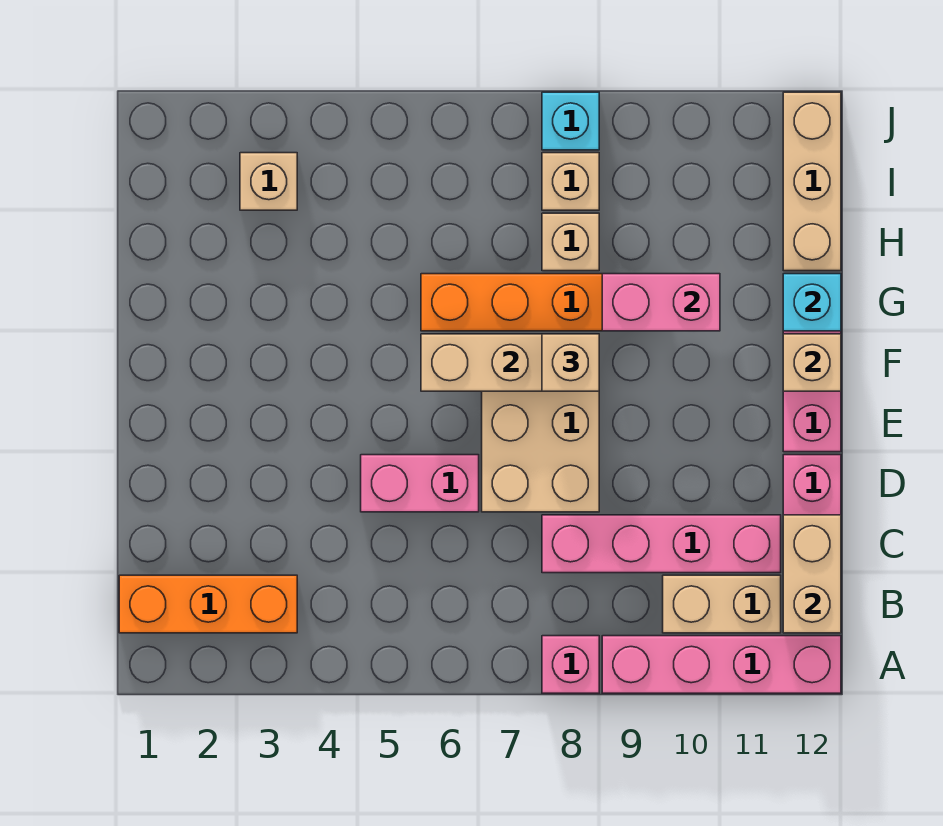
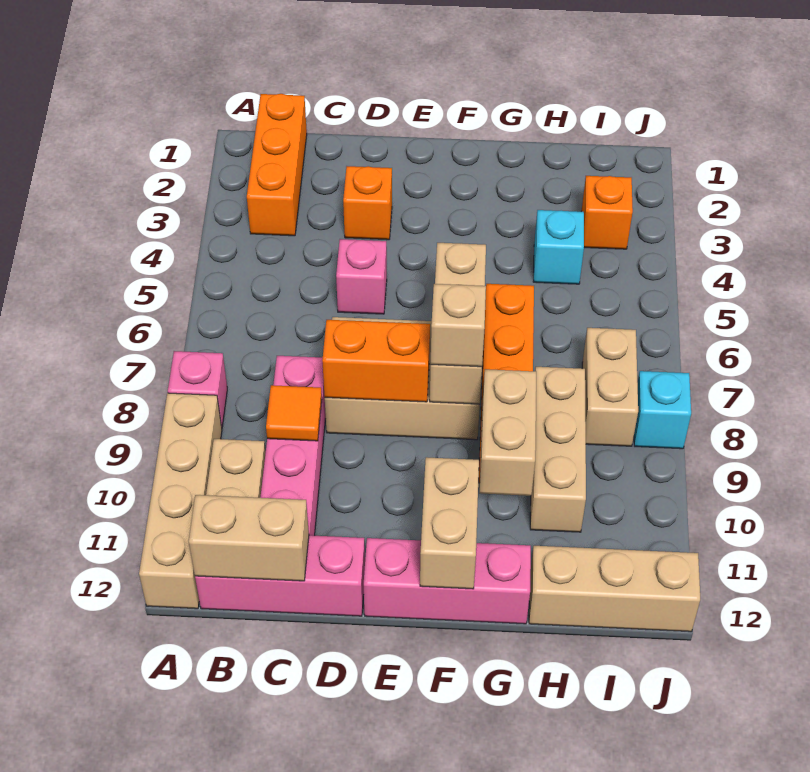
pink brick A9:A12 level 1 -> tan brick A9:A12 level 1
none -> orange tile C9 level 2
none -> orange brick D3 level 1
pink brick D5:D6 level 1 -> pink brick D5 level 1
none -> orange brick D8:E8 level 2
tan brick F12 level 2 -> tan brick F11:F12 level 2
pink brick G9:G10 level 2 -> tan brick G9:G10 level 2
cyan brick G12 level 2 -> cyan brick H4 level 1
tan brick H8 level 1 -> tan brick H8:H10 level 1
tan brick I3 level 1 -> orange brick I3 level 1
tan brick I8 level 1 -> tan brick I7:I8 level 1

